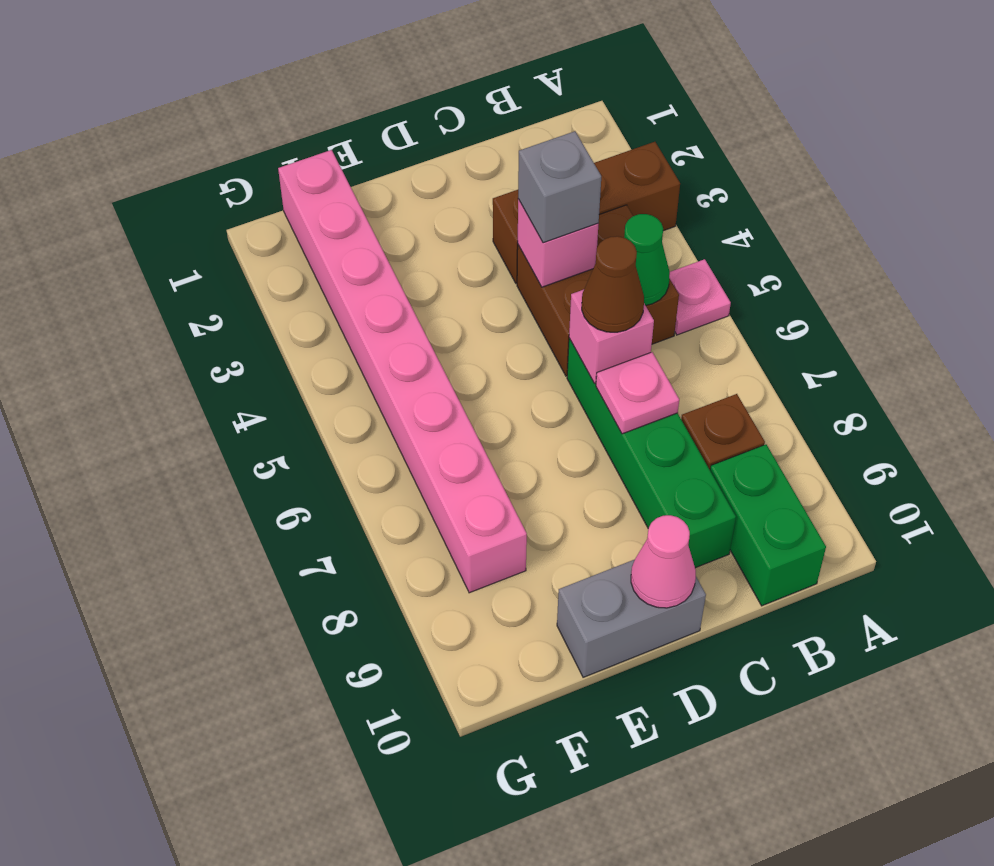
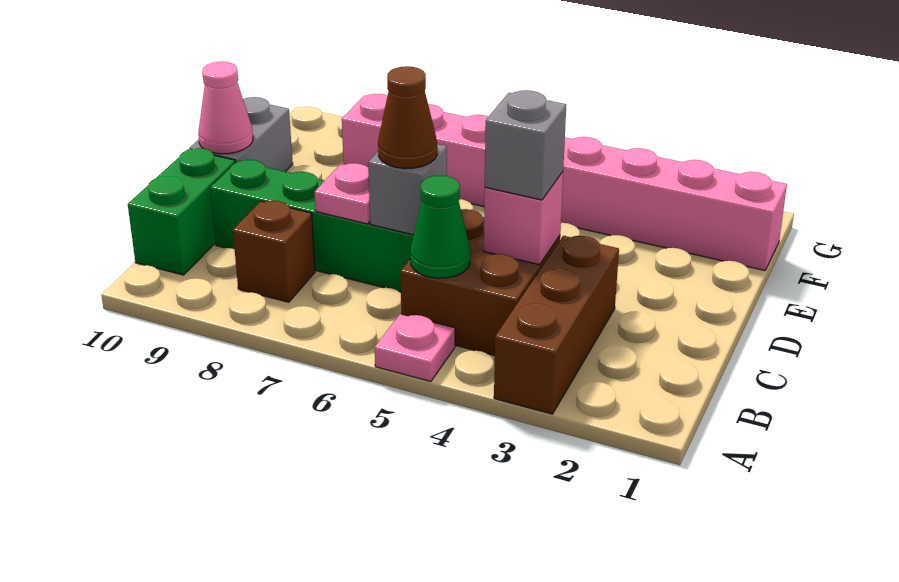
green brick B9:B10 level 1 -> green brick B10:C10 level 1
pink brick C6 level 2 -> grey brick C6 level 2

